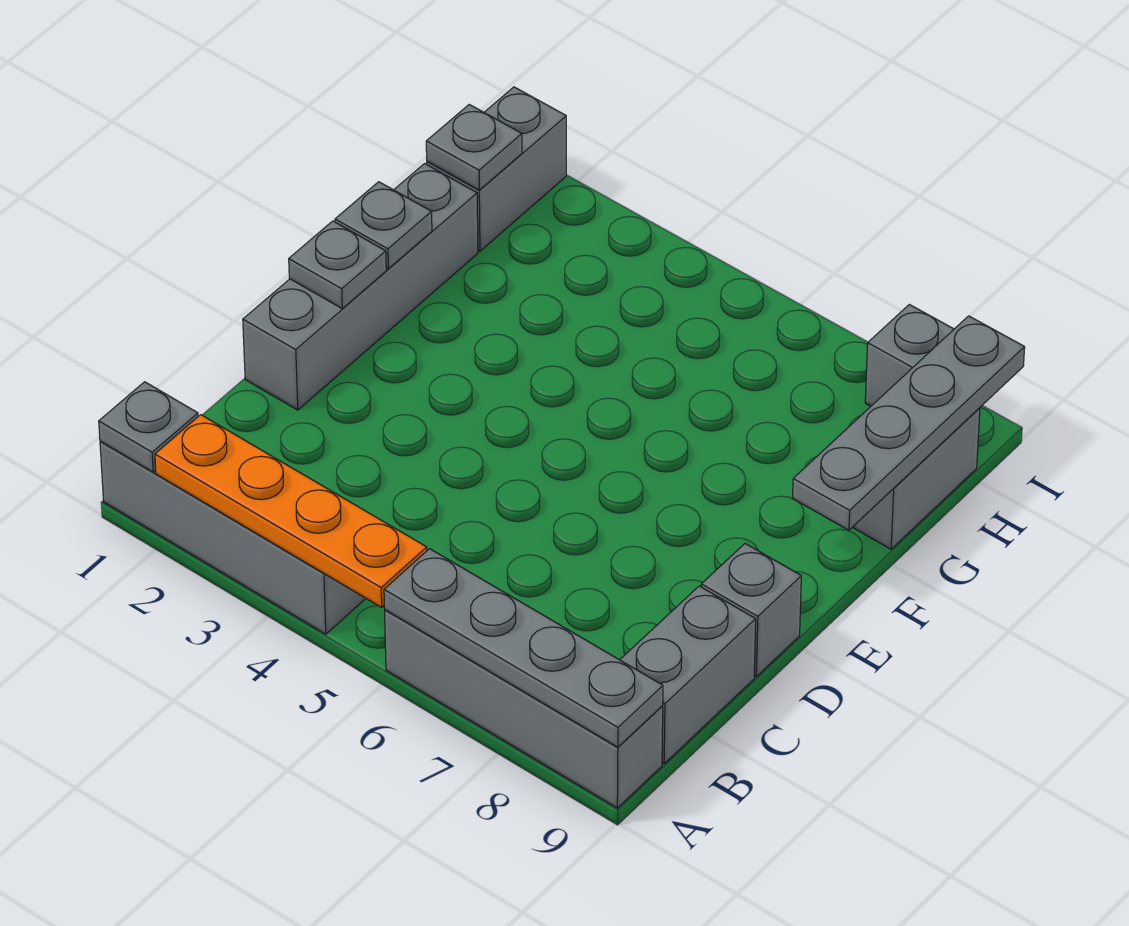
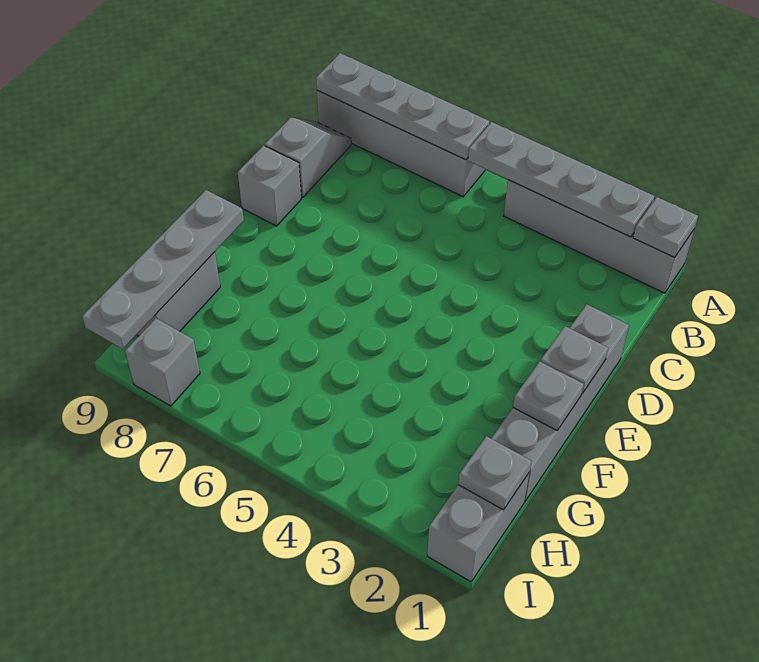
orange plate A2:A5 level 2 -> grey plate A2:A5 level 2
grey brick B9:C9 level 1 -> grey slope B9:C9 level 1 top C

